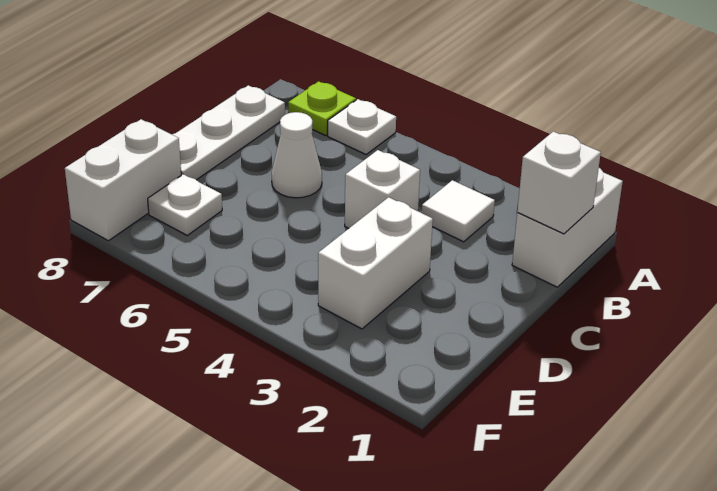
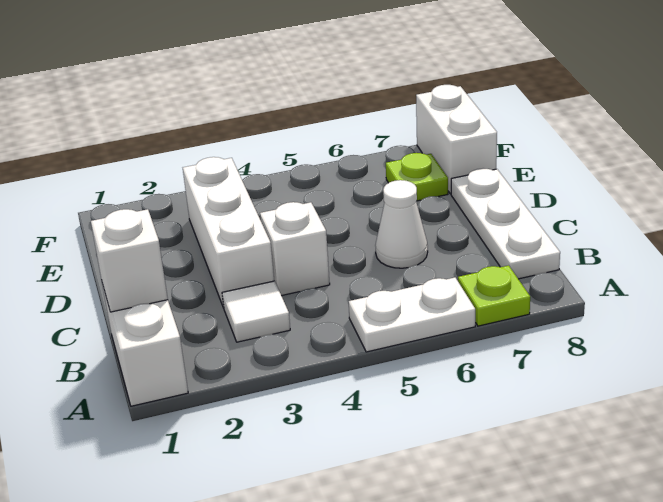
white plate A6 level 1 -> white plate A5:A6 level 1
white brick D3:E3 level 1 -> white brick C3:E3 level 1
white plate E7 level 1 -> lime plate E7 level 1

